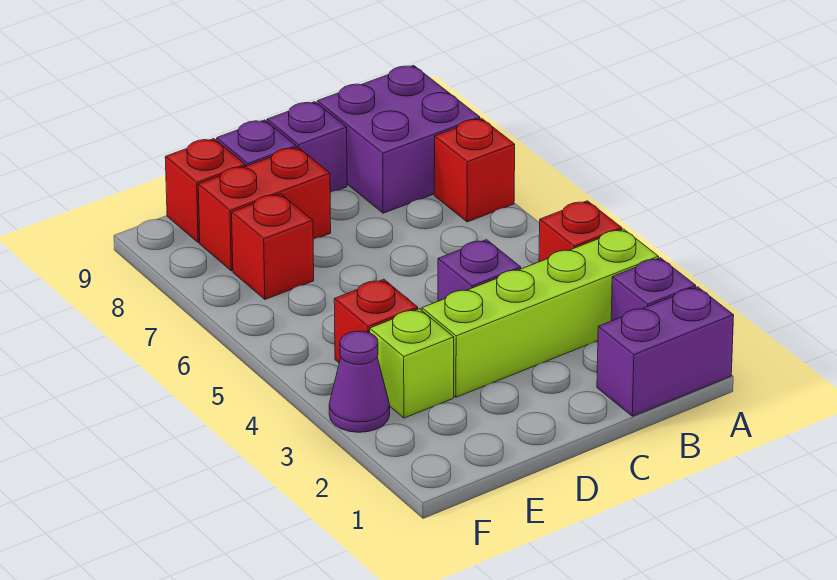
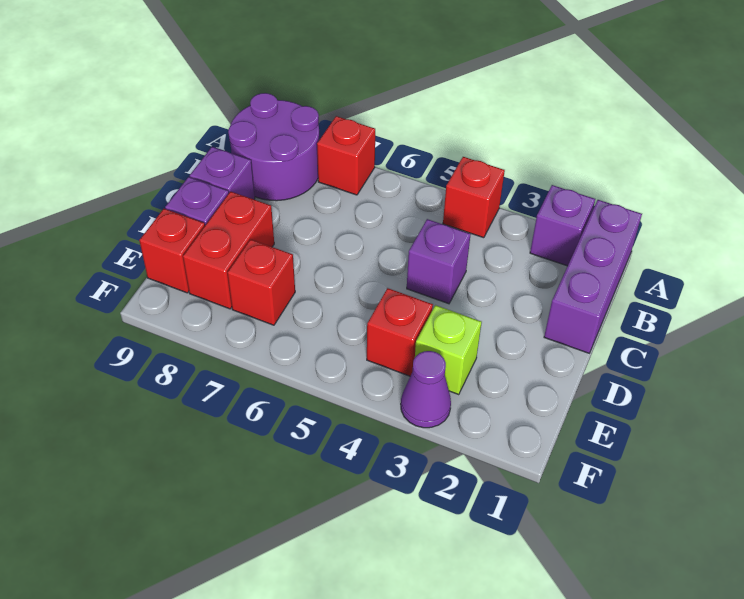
purple brick A1:B1 level 1 -> purple brick A1:C1 level 1
lime brick A3:D3 level 1 -> none
purple brick A8:B9 level 1 -> purple round brick A8:B9 level 1

